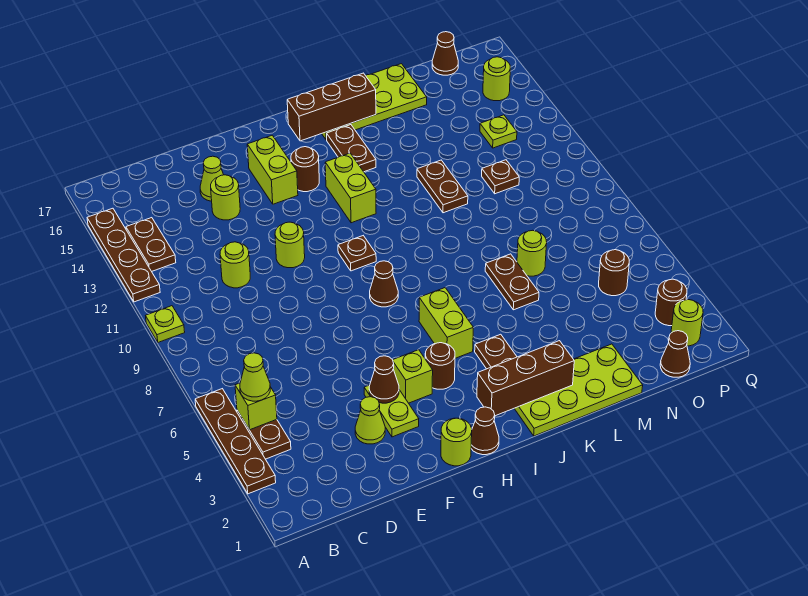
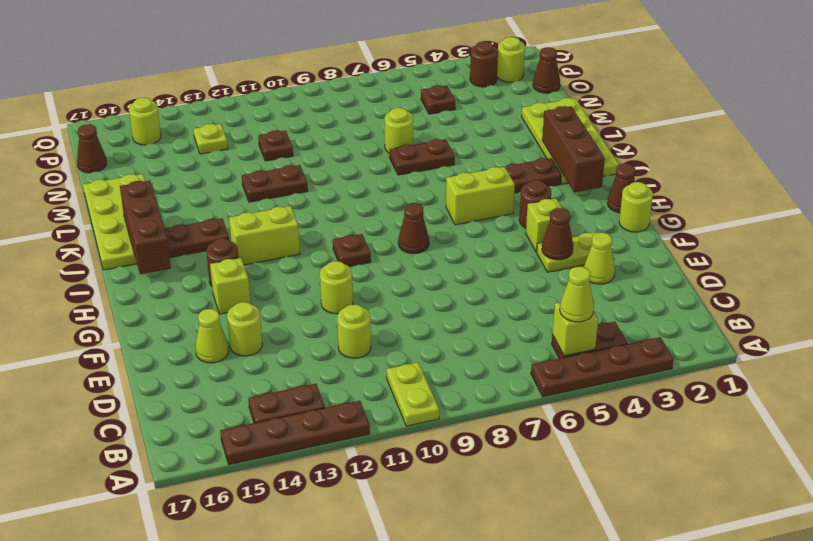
lime plate A10 level 1 -> lime plate A10:B10 level 1
lime brick G14:G15 level 1 -> lime brick G14 level 1
brown round brick O5 level 1 -> brown plate O5 level 1

